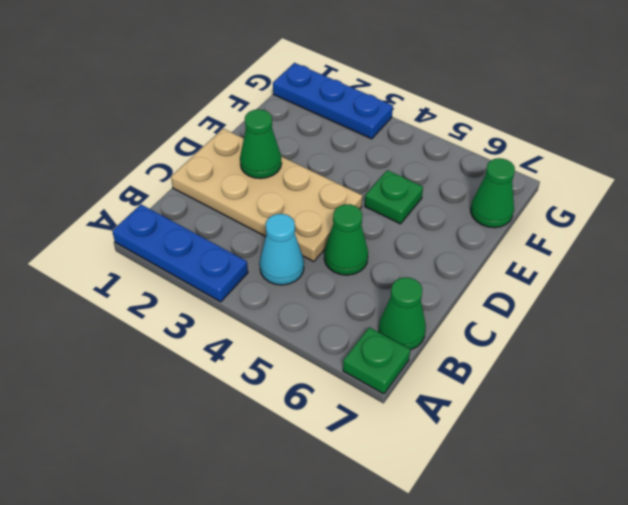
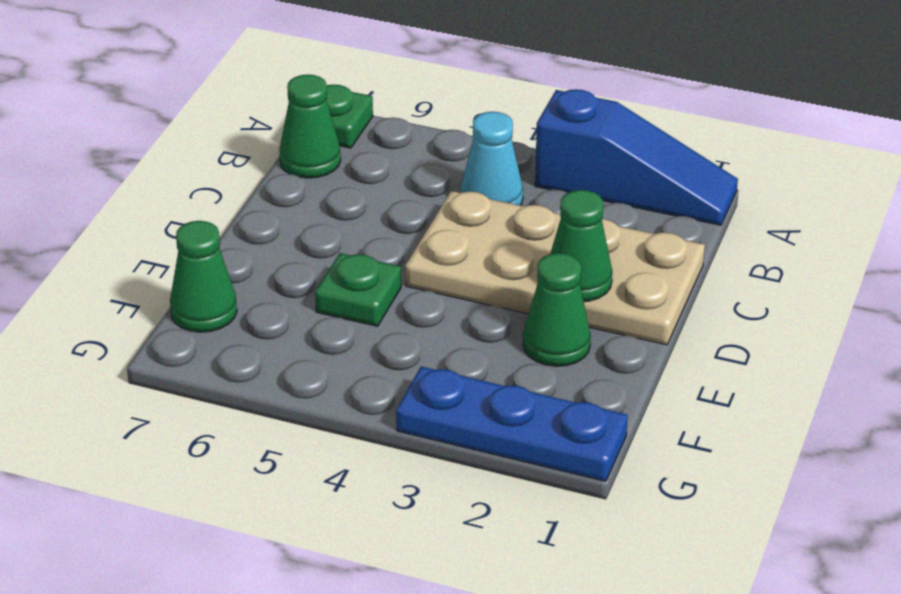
blue plate A1:A3 level 1 -> blue slope A1:A3 level 1 top 3
green cone C5 level 1 -> green cone E2 level 1

